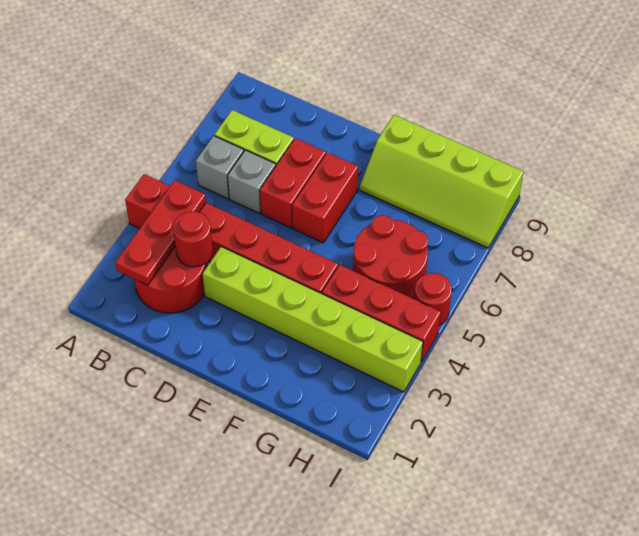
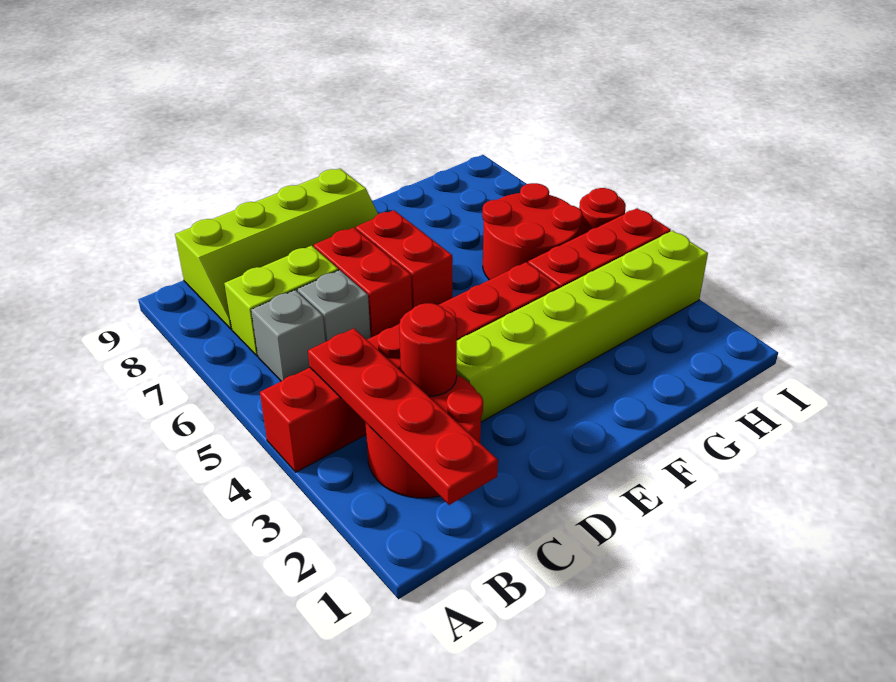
red plate B2:B4 level 2 -> red plate B1:B4 level 2
lime slope F8:I9 level 1 top 9 -> lime slope B8:E9 level 1 top 9

